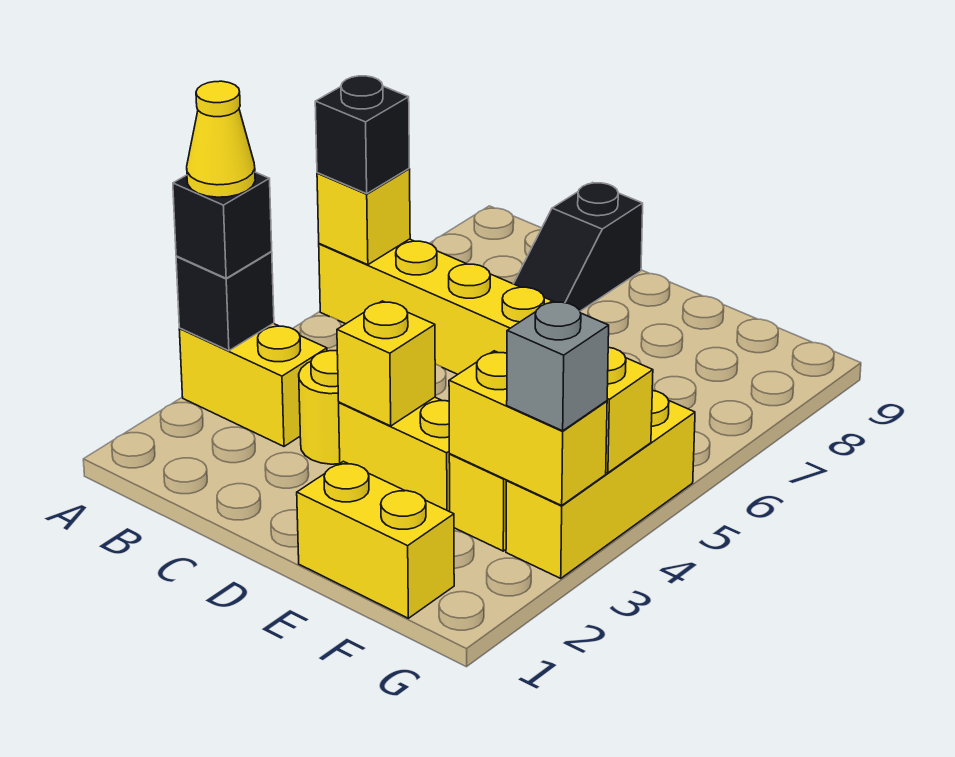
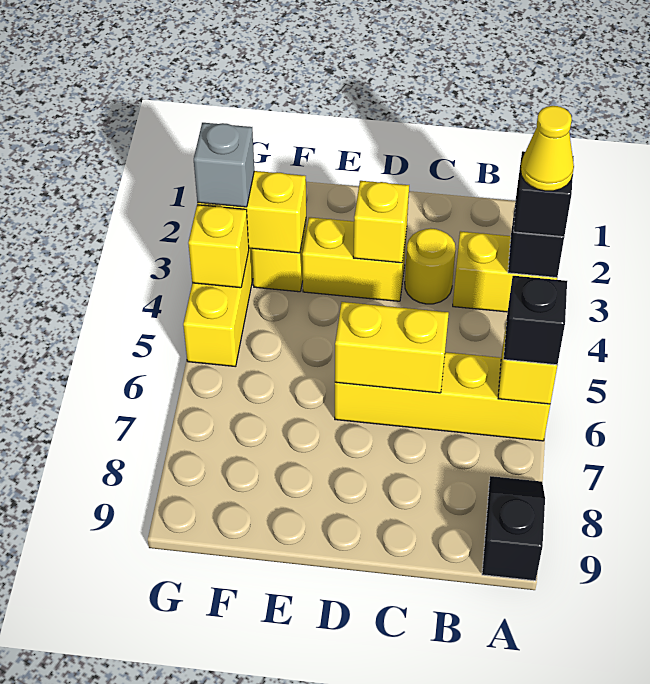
black slope C8:C9 level 1 top 9 -> black slope A8:A9 level 1 top 9
yellow brick E1:F1 level 1 -> yellow brick C6:D6 level 2

